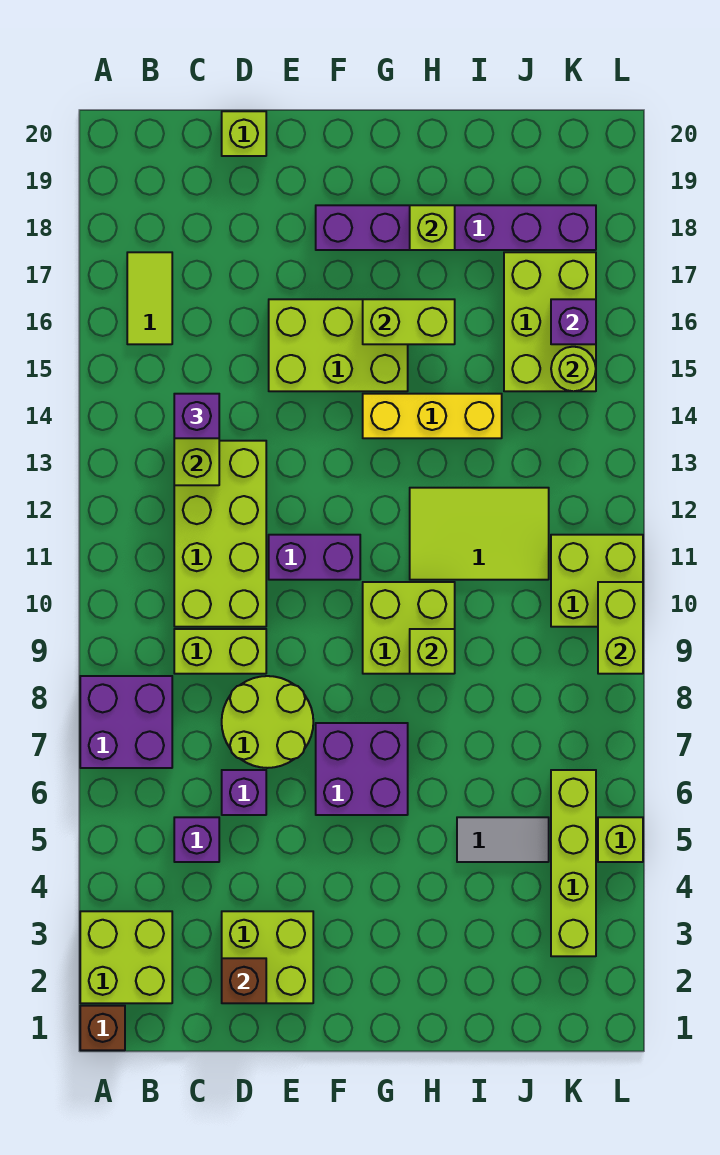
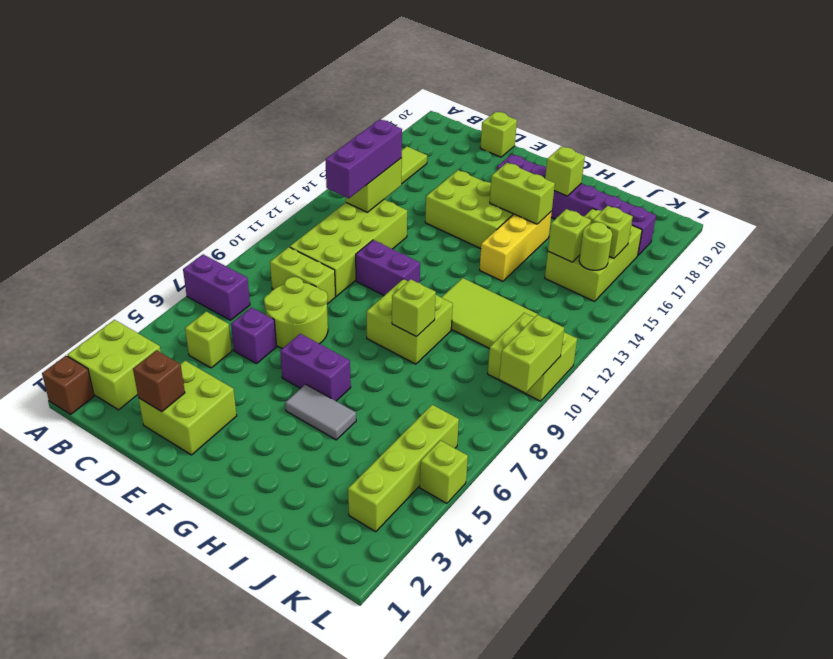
purple brick A7:B8 level 1 -> purple brick A7:B7 level 1
purple brick C5 level 1 -> lime brick C5 level 1
purple brick C14 level 3 -> purple brick C12:C14 level 3
purple brick F6:G7 level 1 -> purple brick F6:G6 level 1
yellow brick G14:I14 level 1 -> yellow brick H14:H16 level 1
grey tile I5:J5 level 1 -> grey tile G5:H5 level 1
none -> lime brick J15 level 2
purple brick K16 level 2 -> lime brick K16 level 2

